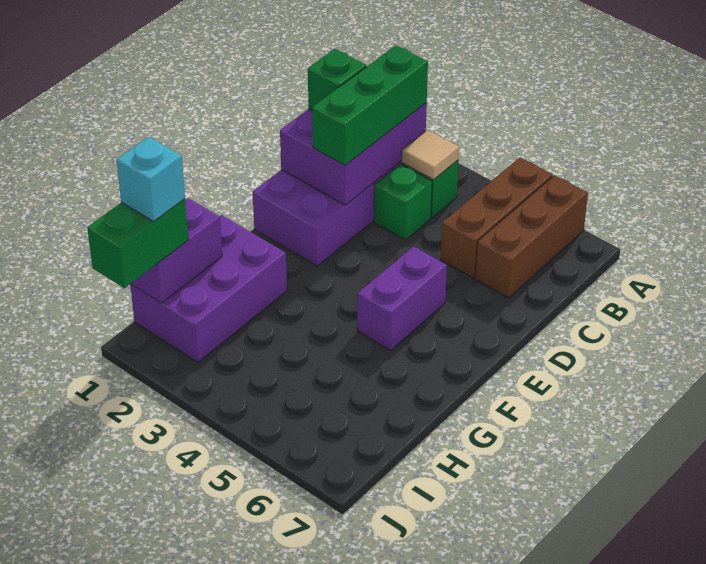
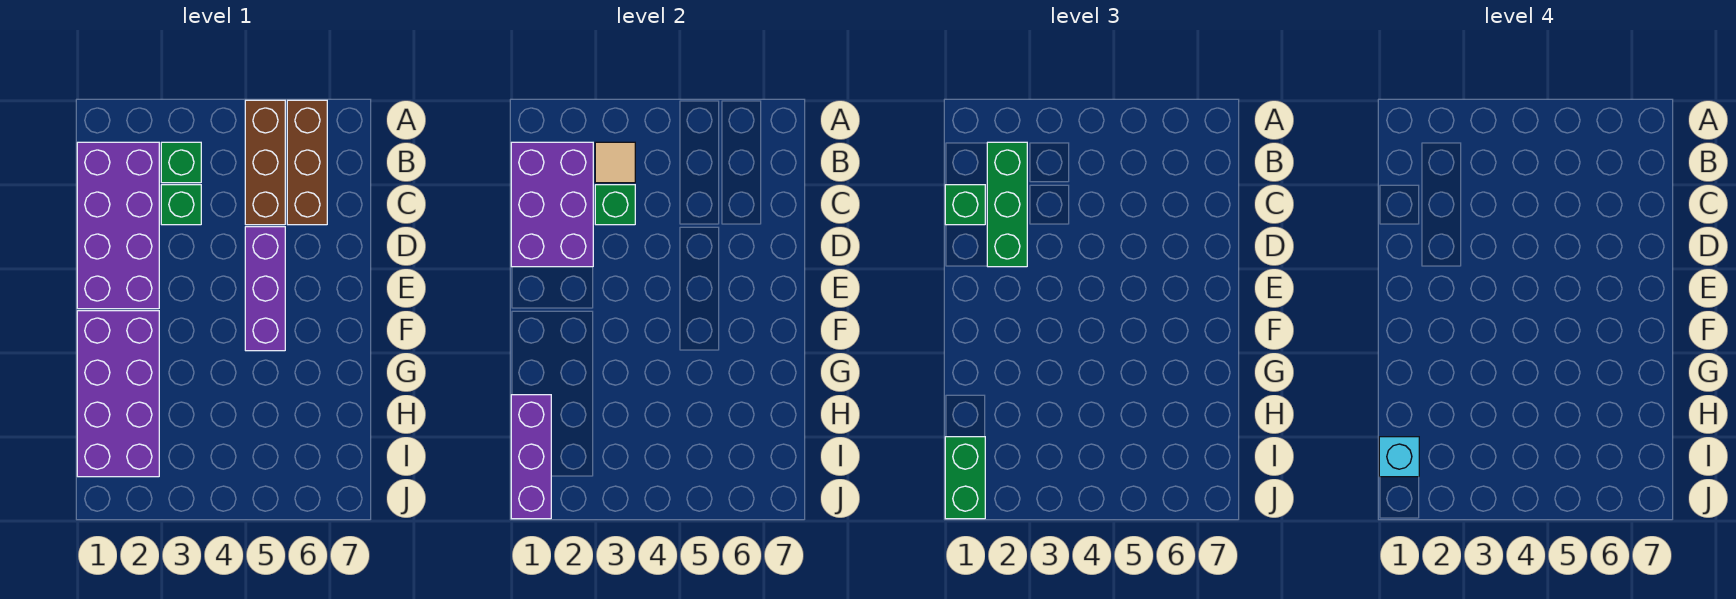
none -> green brick C3 level 2
purple brick E5:F5 level 1 -> purple brick D5:F5 level 1
purple brick G1:I2 level 1 -> purple brick F1:I2 level 1
purple brick H1:I1 level 2 -> purple brick H1:J1 level 2

